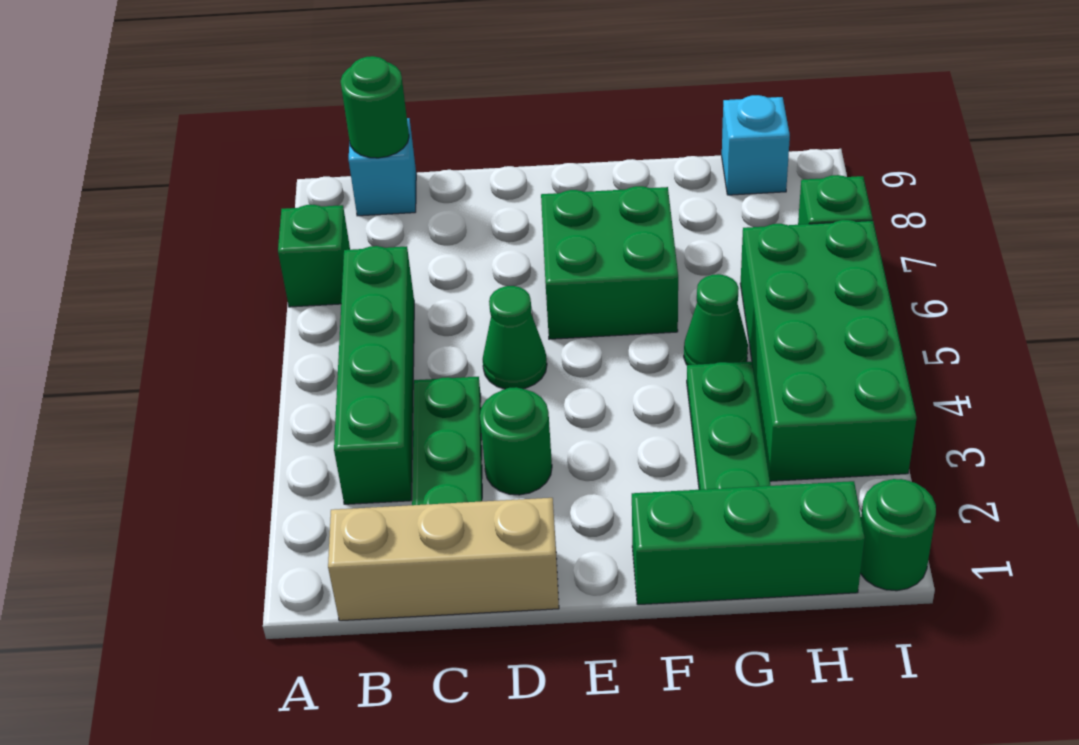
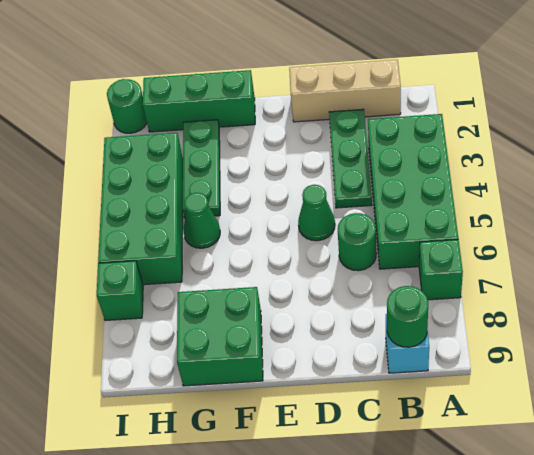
green brick B3:B6 level 1 -> green brick A3:B6 level 1
green round brick D3 level 1 -> green round brick C6 level 1
green brick E6:F7 level 1 -> green brick F8:G9 level 1
cyan brick H9 level 1 -> none

